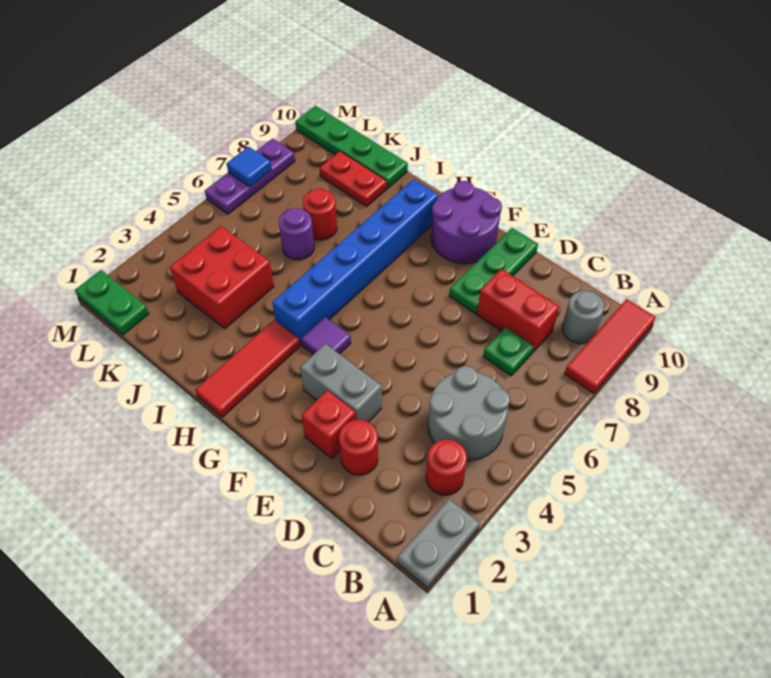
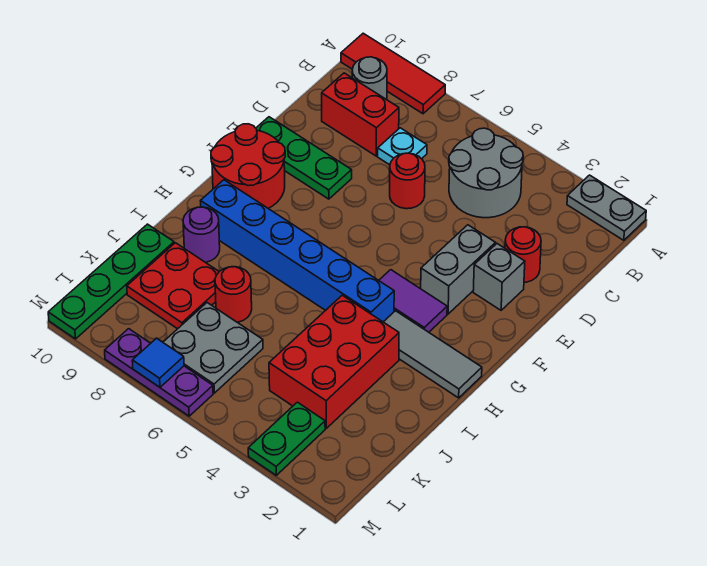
red round brick B3 level 1 -> red round brick D6 level 1
green plate C7 level 1 -> cyan plate C7 level 1
red brick C8:D8 level 1 -> red brick C8:C9 level 1
red brick E2 level 1 -> grey brick E2 level 1
purple round brick F9:G10 level 1 -> red round brick F9:G10 level 1
purple tile G4 level 1 -> purple tile G3:G4 level 1
red tile H1:H3 level 1 -> grey tile H1:H3 level 1
red brick J3:K4 level 1 -> red brick I3:K4 level 1
purple round brick J6 level 1 -> purple round brick I9 level 1
red plate J9:K9 level 1 -> red plate J8:K9 level 1
none -> grey plate K6:L7 level 1
green plate L1:M1 level 1 -> green plate L3:M3 level 1

